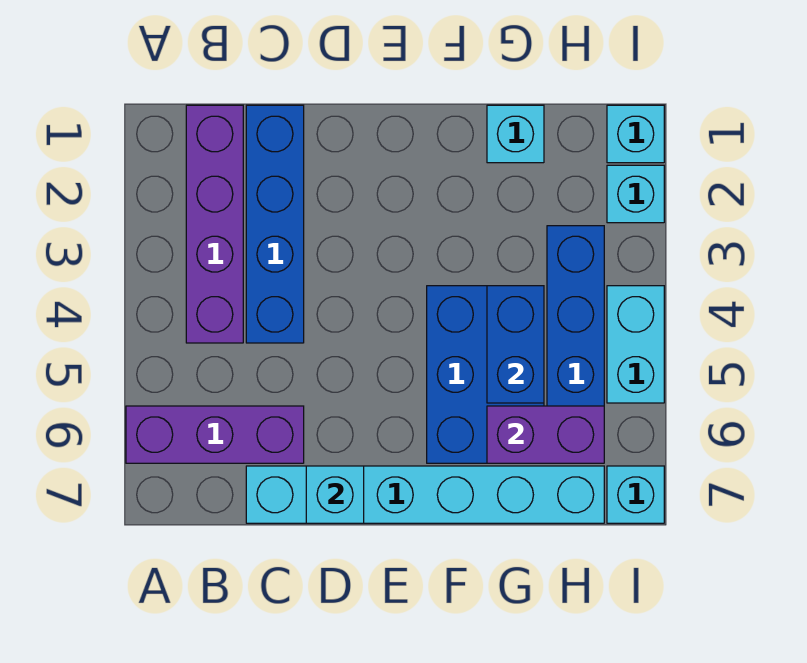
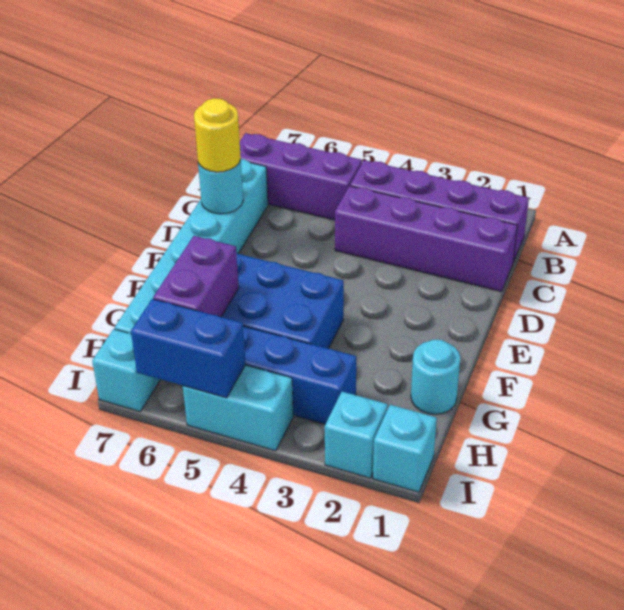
purple brick A6:C6 level 1 -> purple brick B5:B7 level 1
blue brick C1:C4 level 1 -> purple brick C1:C4 level 1
cyan brick D7 level 2 -> cyan round brick D7 level 2
none -> yellow round brick D7 level 3
cyan brick G1 level 1 -> cyan round brick G1 level 1
blue brick G4:G5 level 2 -> blue brick I5:I6 level 2

